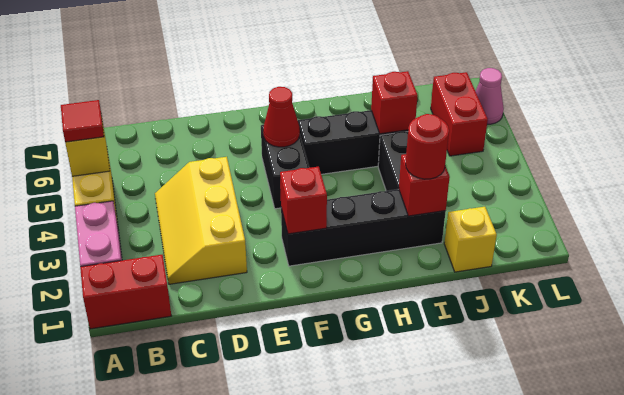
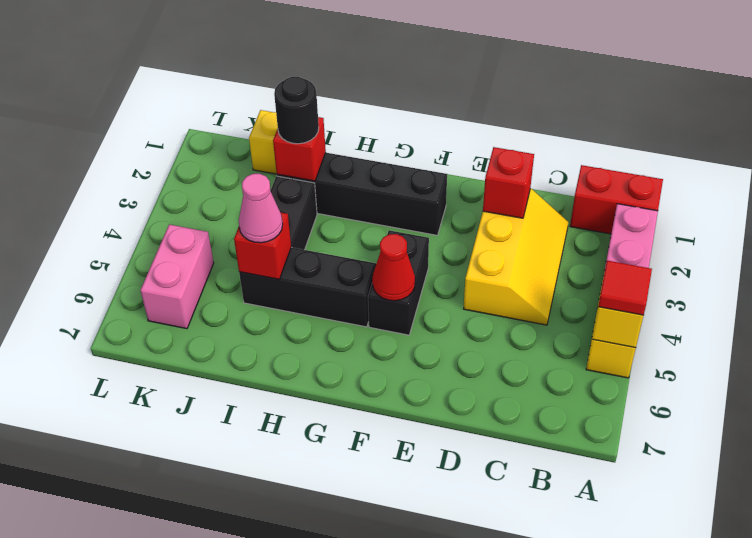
red brick F2 level 2 -> red brick D2 level 2
red round brick I2 level 3 -> black round brick I2 level 3
red brick K5:K6 level 1 -> pink brick K5:K6 level 1
pink cone L6 level 1 -> pink cone I5 level 3

